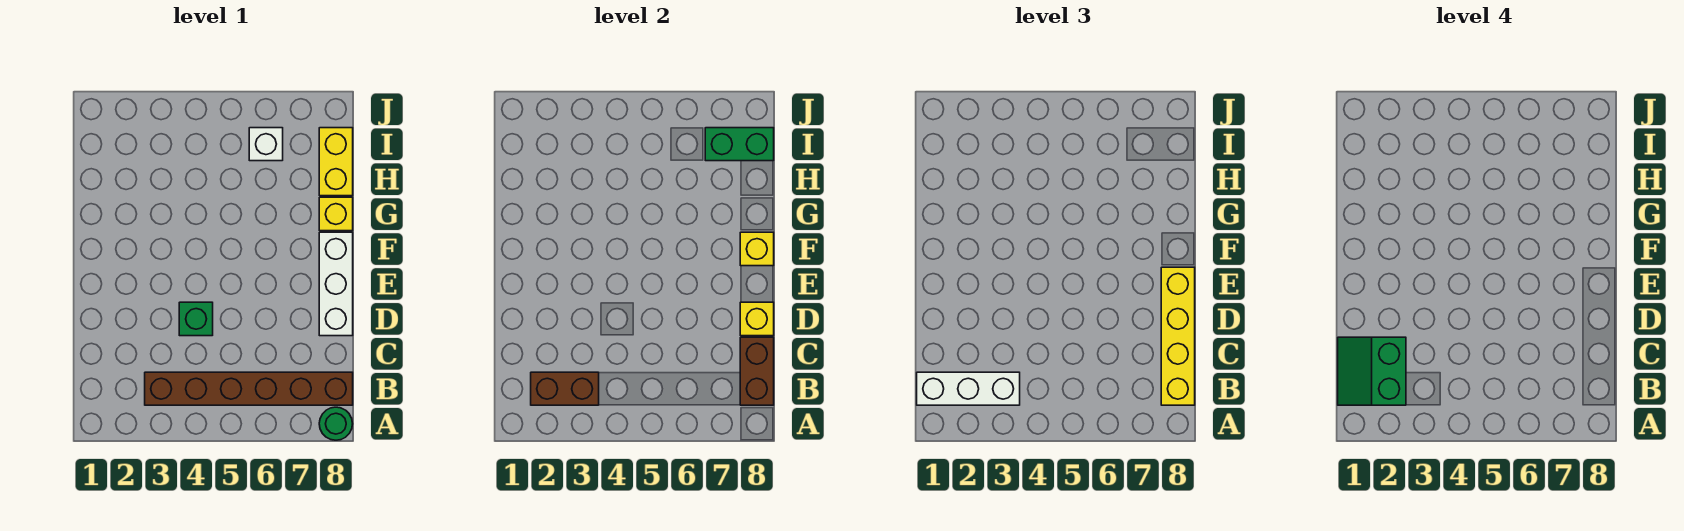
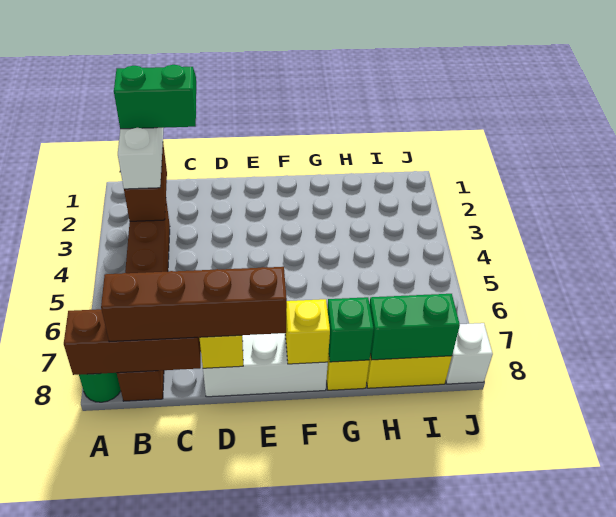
brown brick B8:C8 level 2 -> brown brick A8:C8 level 2
yellow brick B8:E8 level 3 -> brown brick B8:E8 level 3
green brick D4 level 1 -> green brick G8 level 2
white brick I6 level 1 -> white brick J8 level 1
green brick I7:I8 level 2 -> green brick H8:I8 level 2

